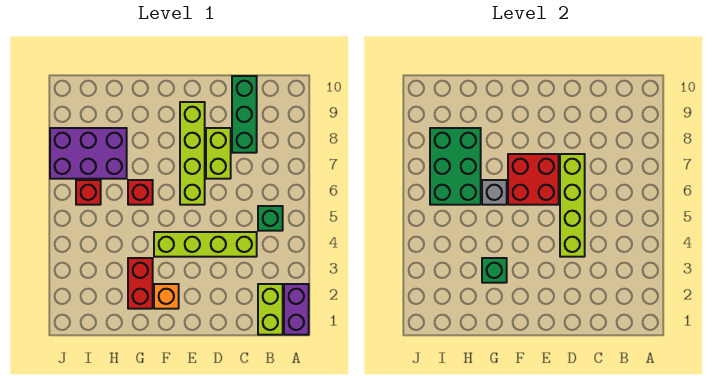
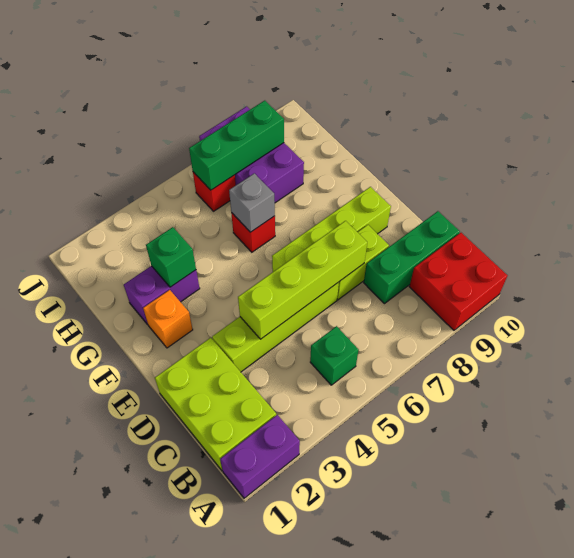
lime brick B1:B2 level 1 -> lime brick B1:D2 level 1
lime brick C4:F4 level 1 -> lime brick D3:D6 level 1
red brick E6:F7 level 2 -> red brick A9:B10 level 1
red brick G2:G3 level 1 -> purple brick G2:G3 level 1
green brick H6:I8 level 2 -> green brick I6:I8 level 2

